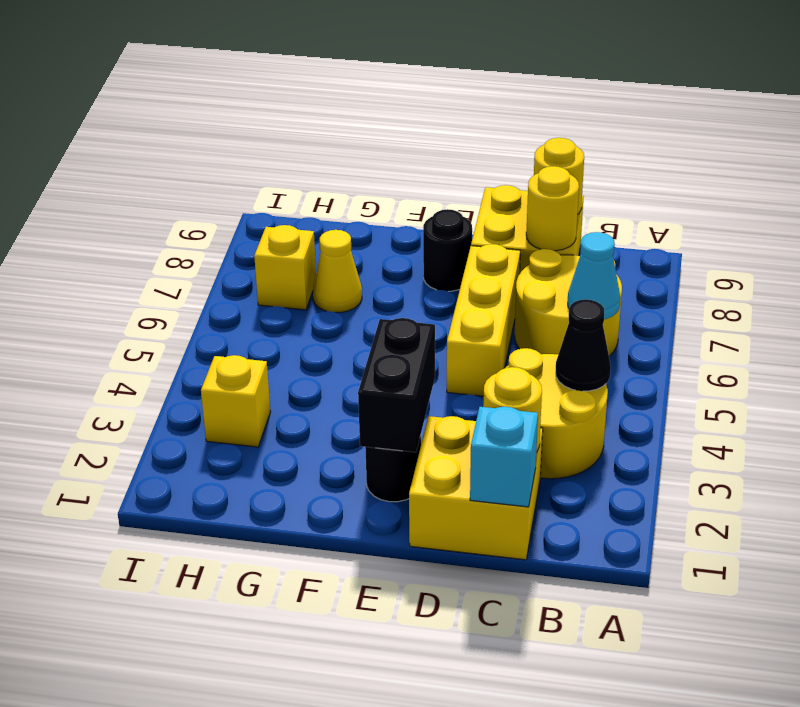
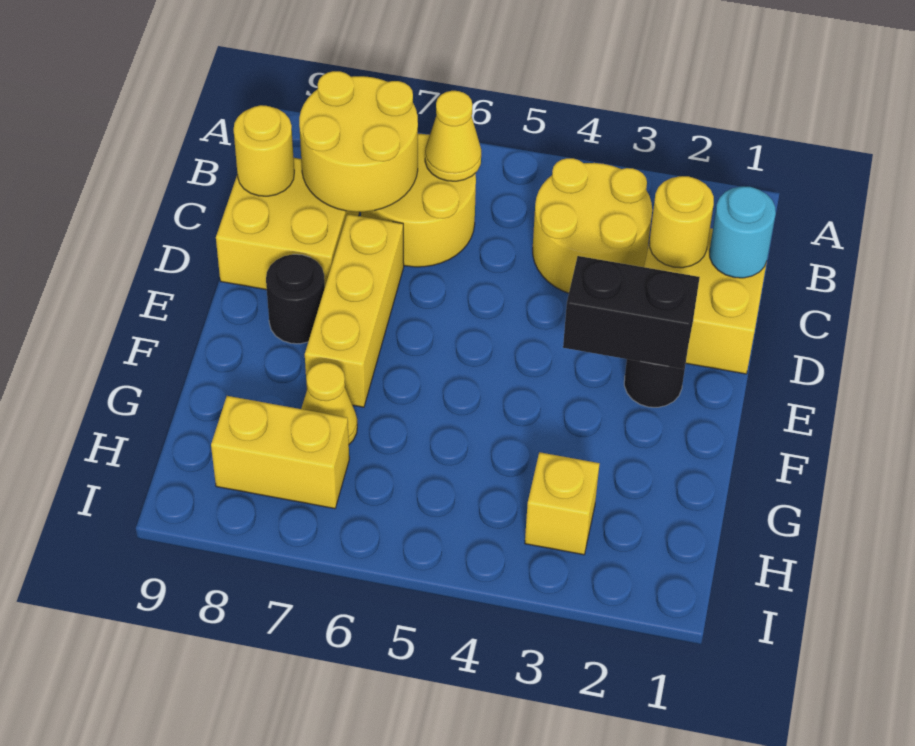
black cone B4 level 2 -> none
cyan cone B6 level 2 -> yellow cone B6 level 2
cyan brick C1 level 2 -> cyan round brick C1 level 2
yellow round brick C8 level 2 -> yellow round brick B7:C8 level 2
yellow brick D5:D7 level 1 -> yellow brick D7:F7 level 1
yellow brick H7 level 1 -> yellow brick H7:H8 level 1

